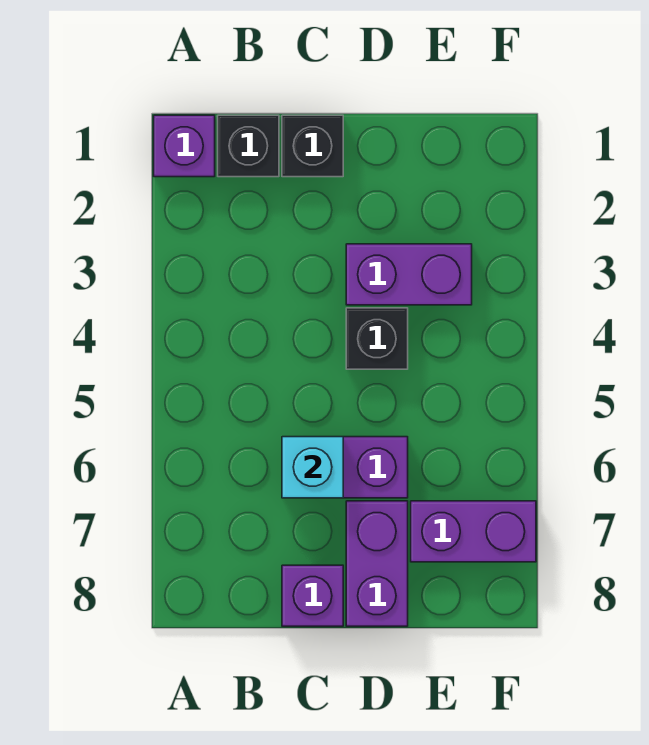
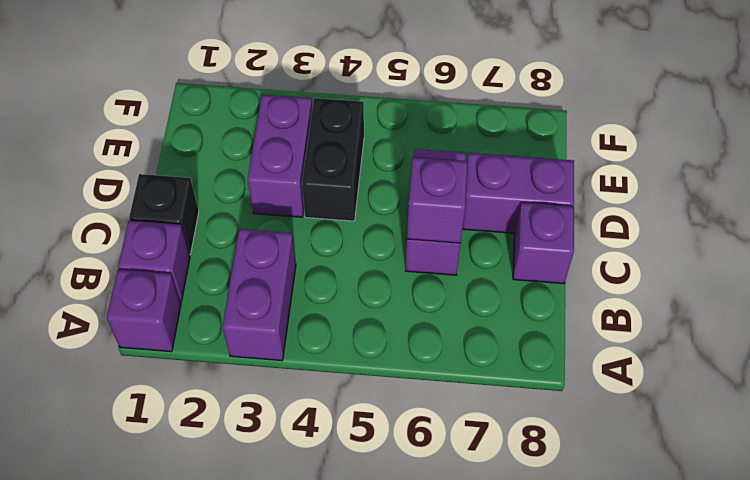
black brick B1 level 1 -> purple brick B1 level 1
cyan brick C6 level 2 -> purple brick C6 level 2
black brick D4 level 1 -> black brick D4:E4 level 1
purple brick E7:F7 level 1 -> purple brick A3:B3 level 1

